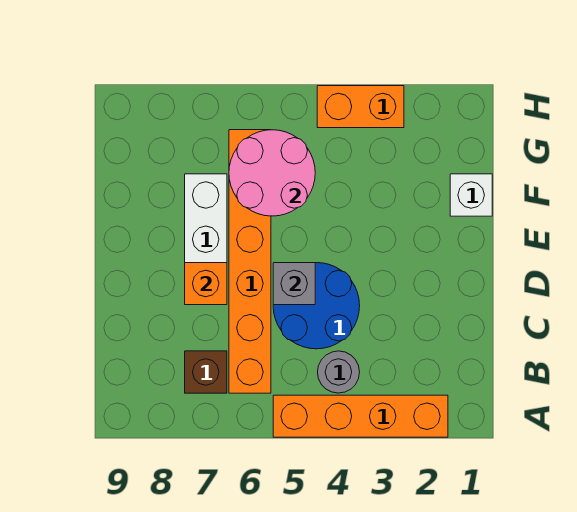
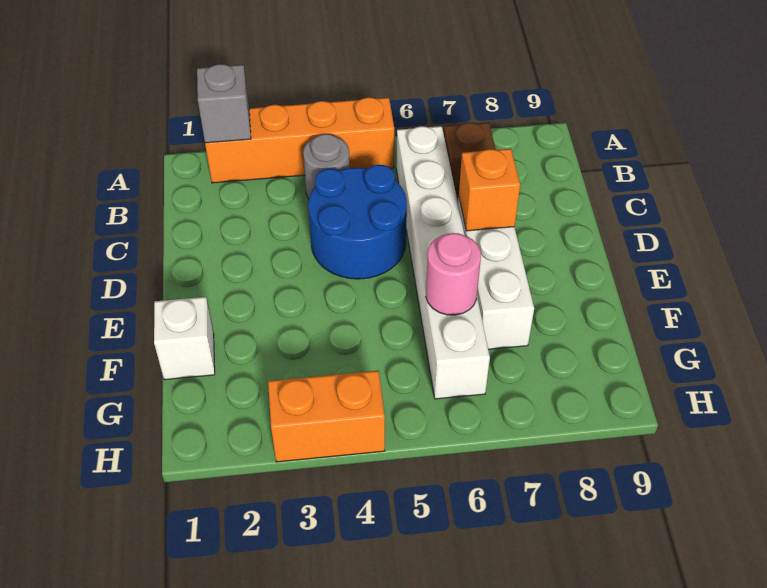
orange brick B6:G6 level 1 -> white brick B6:G6 level 1
grey brick D5 level 2 -> grey brick A2 level 2
pink round brick F5:G6 level 2 -> pink round brick F6 level 2

